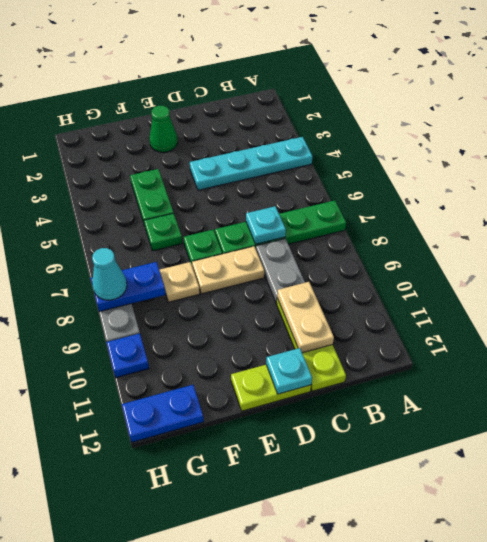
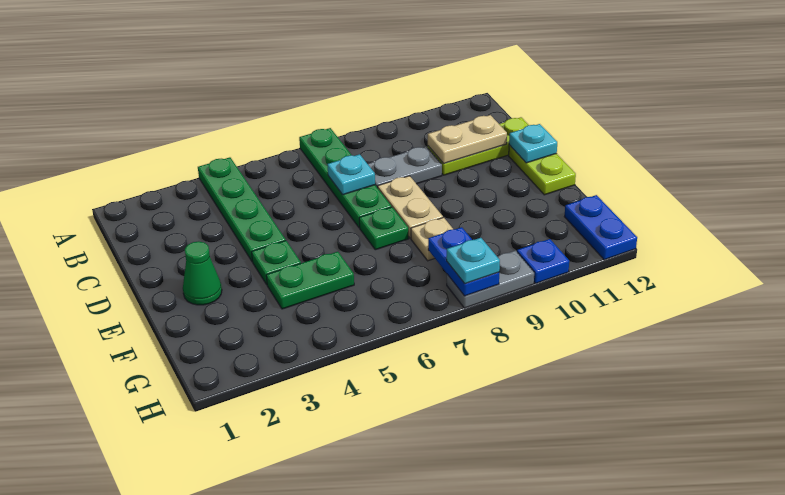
cyan plate A4:D4 level 1 -> green plate A4:D4 level 1
green plate F6 level 1 -> green plate E4 level 1
cyan cone H8 level 3 -> cyan plate H8 level 3

